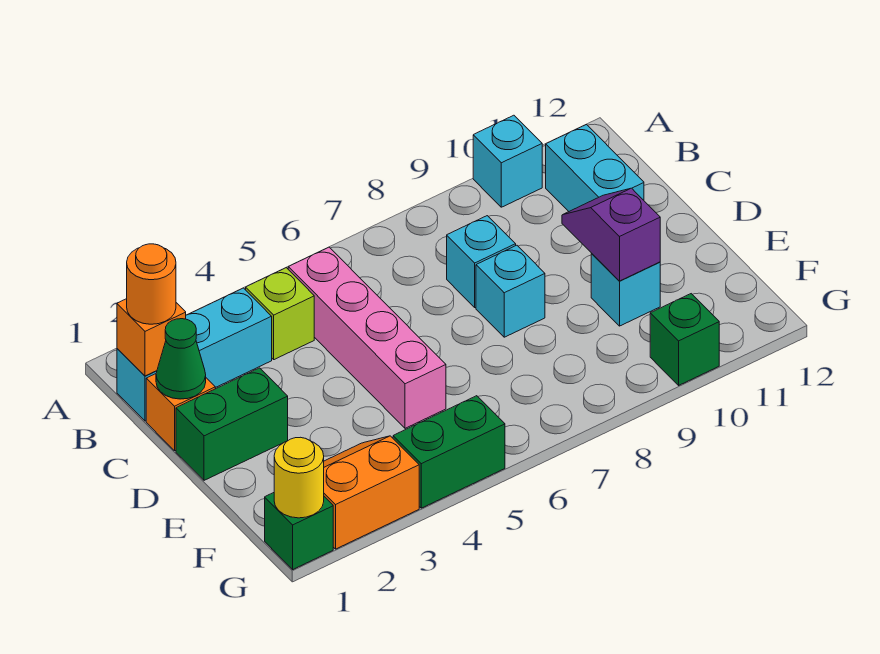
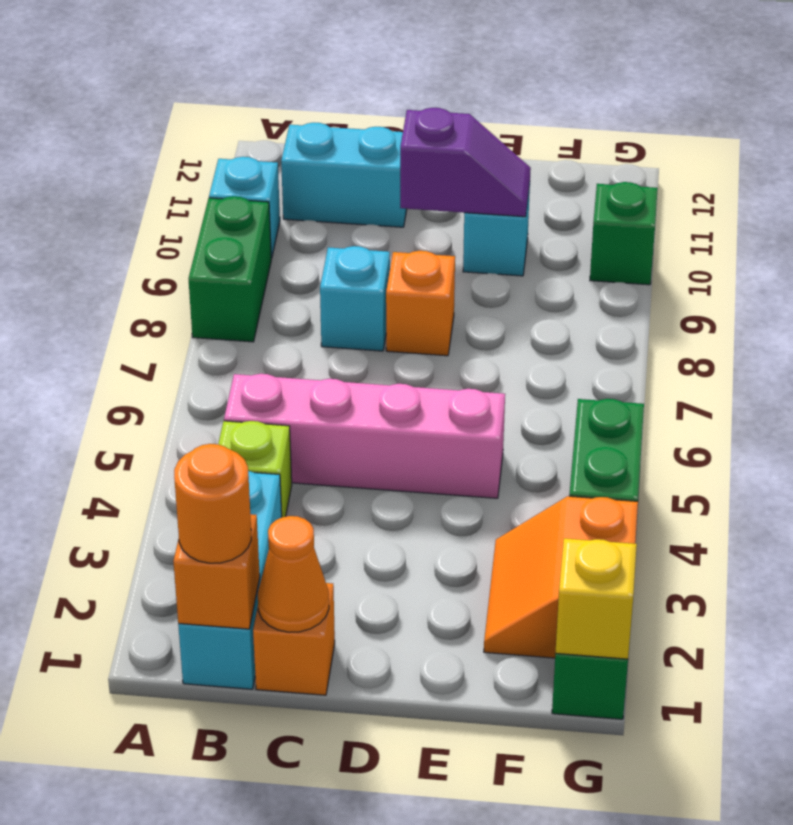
green cone C1 level 2 -> orange cone C1 level 2
green brick D1:D2 level 1 -> green brick A8:A9 level 1
cyan brick D8 level 1 -> orange brick D8 level 1
purple slope D10:E10 level 2 top E -> purple slope D10:E10 level 2 top D
yellow round brick G1 level 2 -> yellow brick G1 level 2

